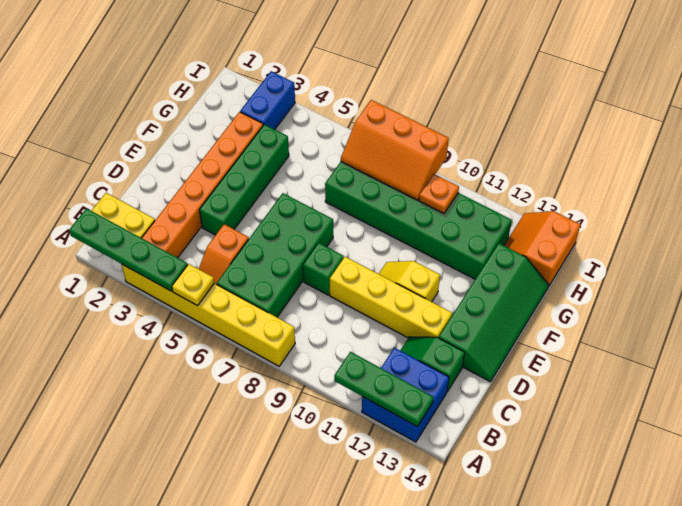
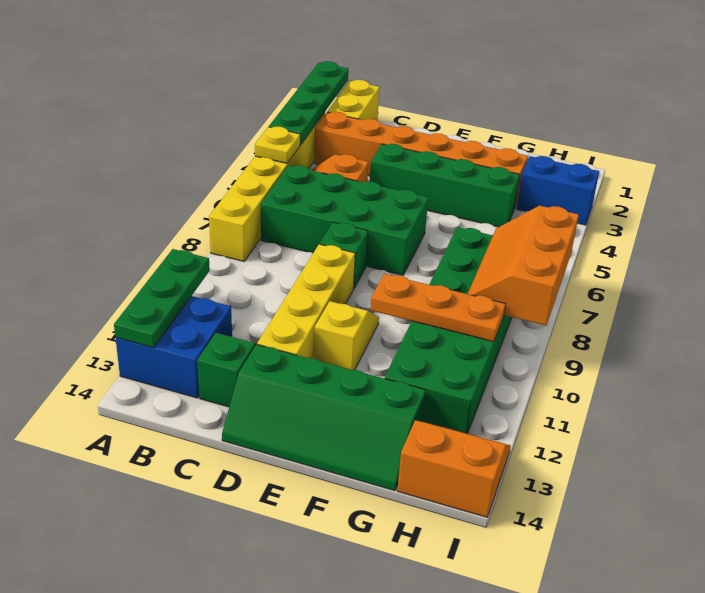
orange plate H10 level 2 -> orange plate F10:H10 level 2

